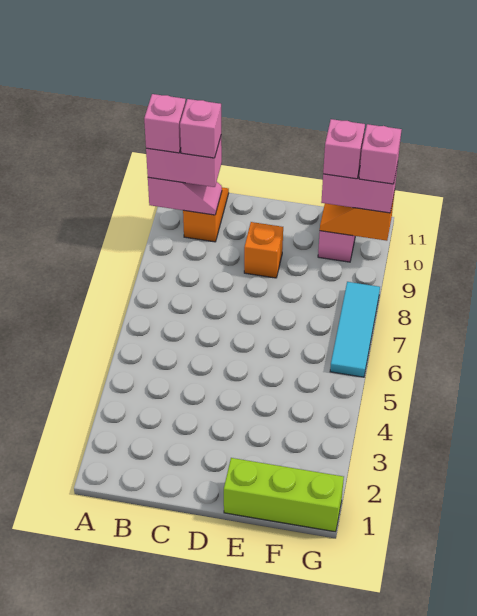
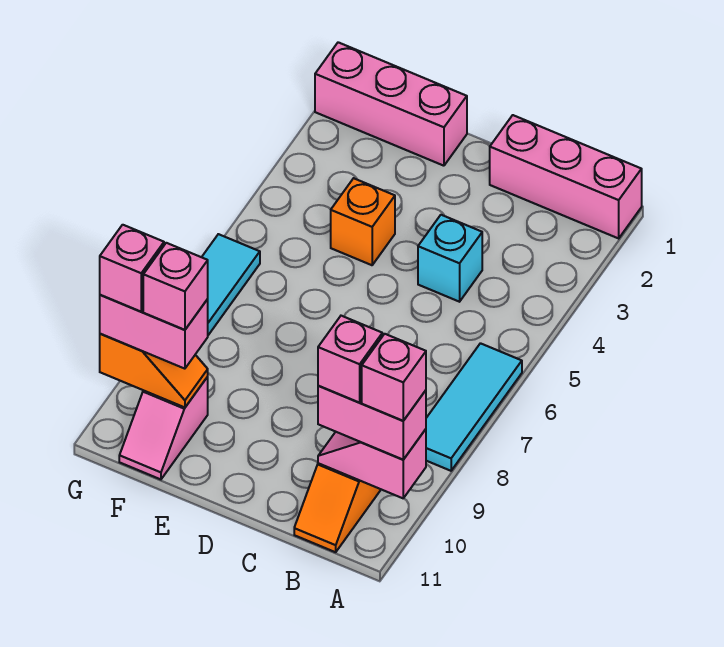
none -> pink brick A1:C1 level 1
none -> cyan tile A6:A8 level 1
none -> cyan brick C4 level 1
orange brick D9 level 1 -> orange brick E4 level 1
lime brick E1:G1 level 1 -> pink brick E1:G1 level 1

